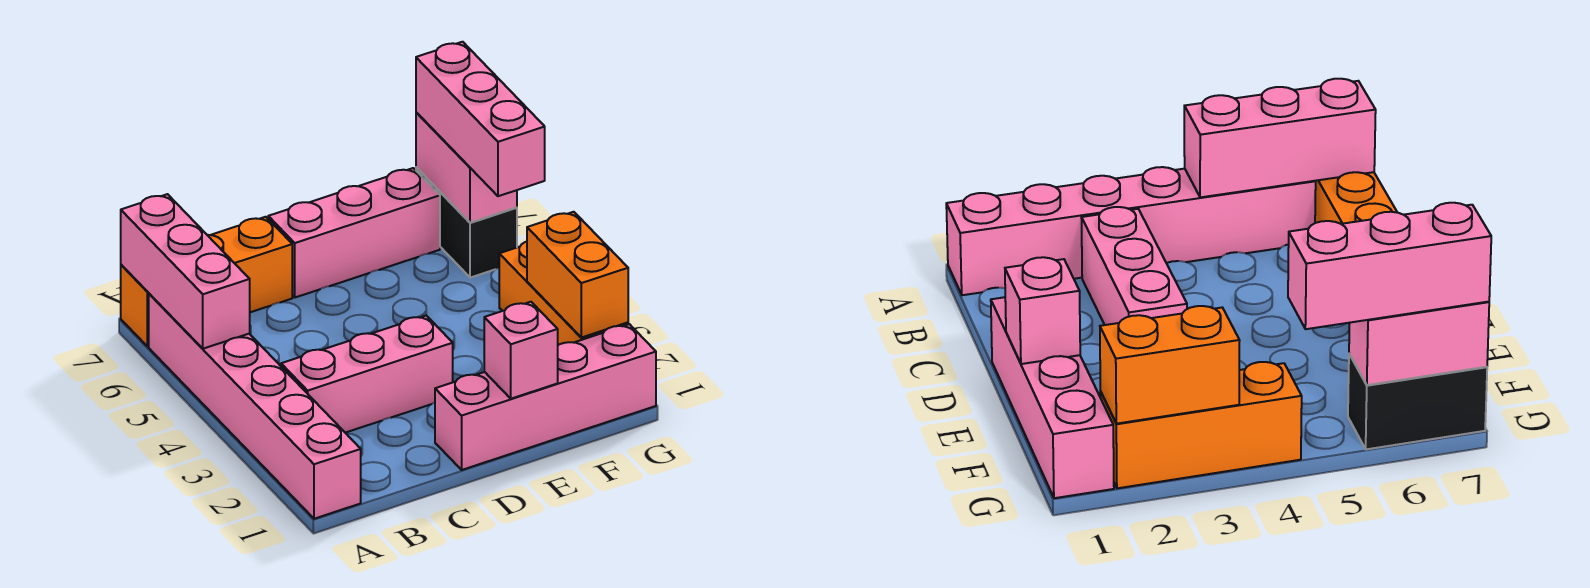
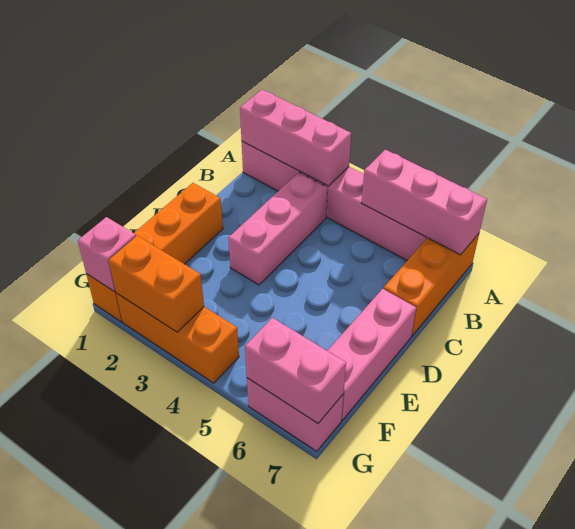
pink brick D1:G1 level 1 -> orange brick D1:G1 level 1
pink brick E1 level 2 -> pink brick G1 level 2
pink brick G5:G7 level 3 -> pink brick A1:A3 level 2
black brick G6:G7 level 1 -> pink brick G6:G7 level 1

